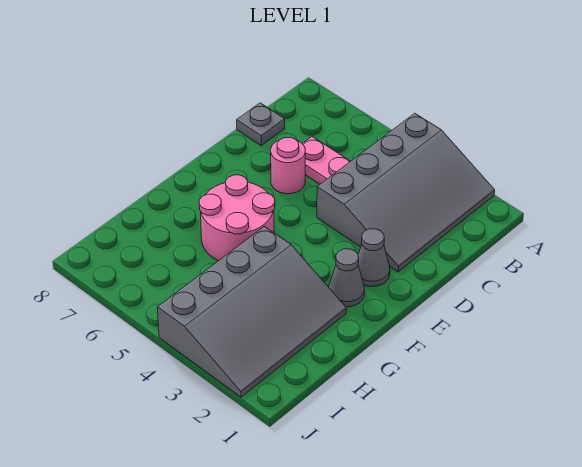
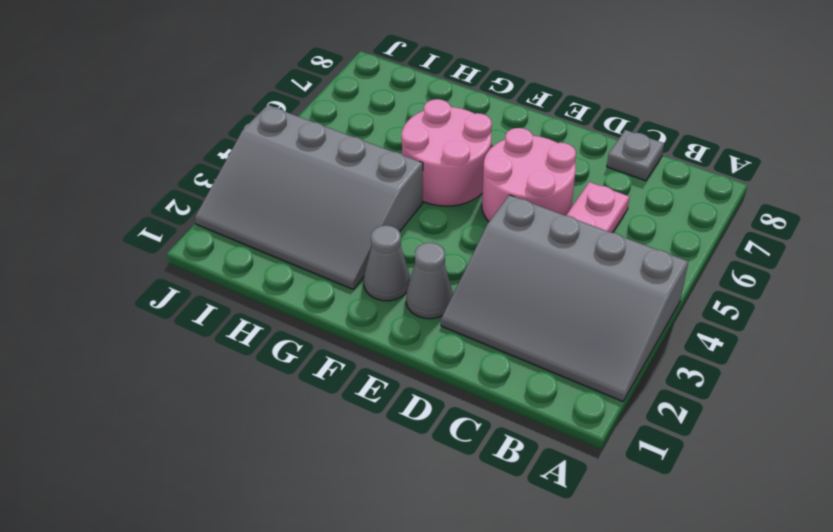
pink round brick D6 level 1 -> pink round brick D5:E6 level 1

